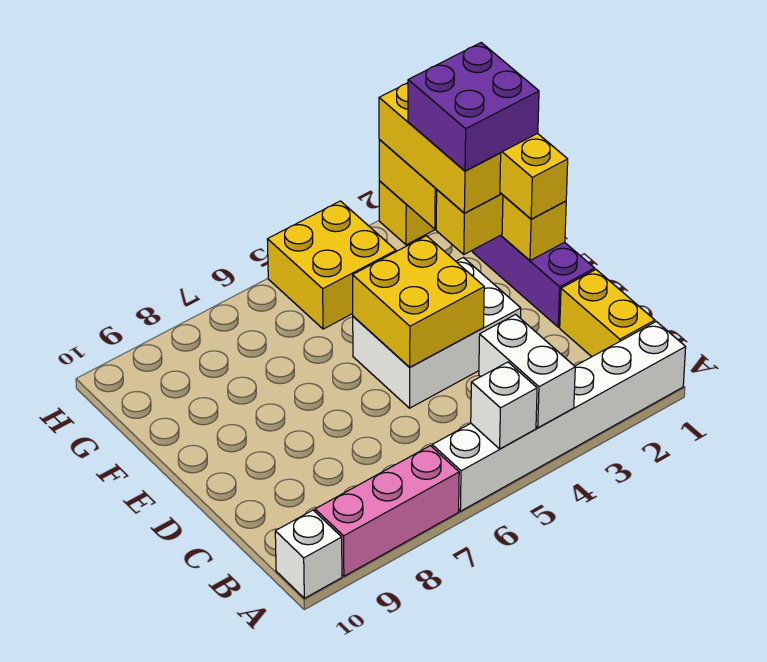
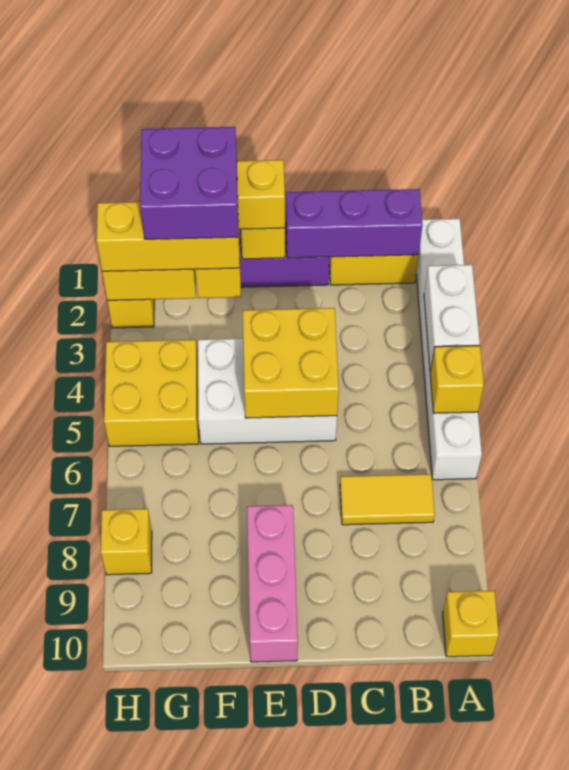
white brick A4:B4 level 2 -> white brick A3:A4 level 2
white brick A5 level 2 -> yellow brick A5 level 2
pink brick A7:A9 level 1 -> pink brick E8:E10 level 1
white brick A10 level 1 -> yellow brick A10 level 1
none -> purple brick B1:D1 level 2
none -> yellow tile B7:C7 level 1
white brick D3:E5 level 1 -> white brick D4:F5 level 1
none -> yellow brick H8 level 1

